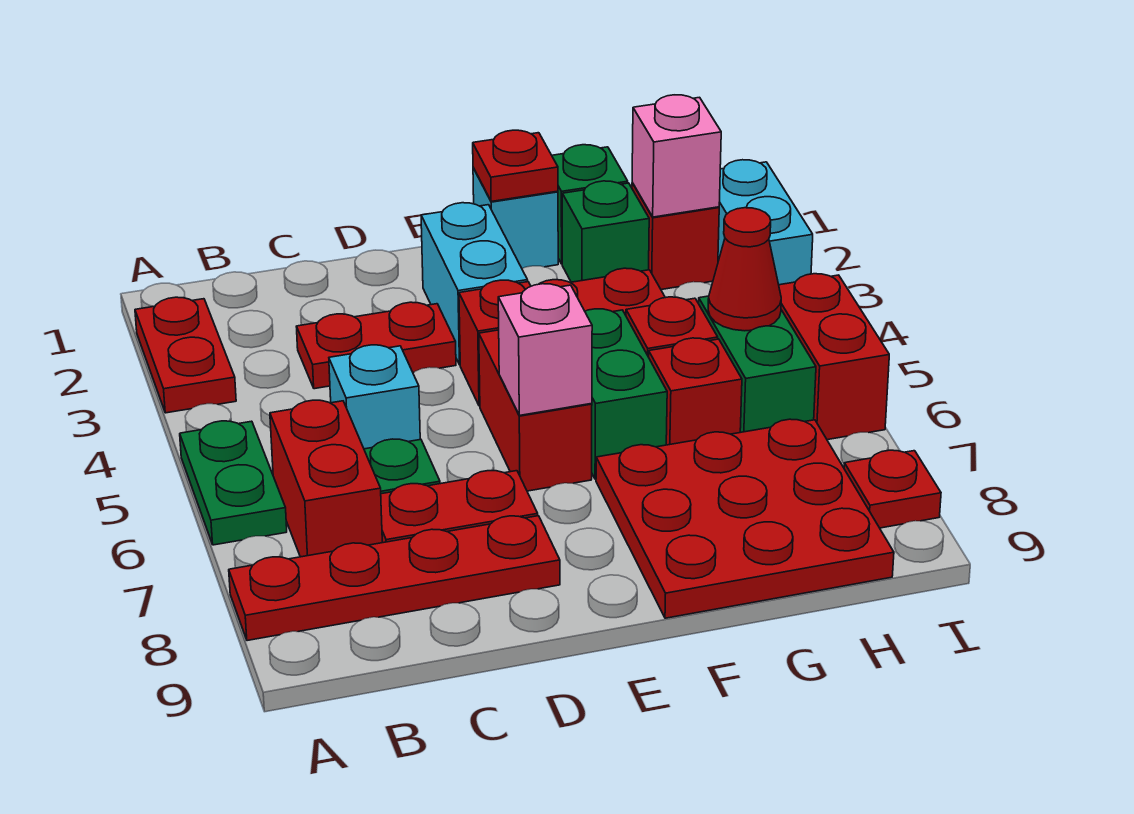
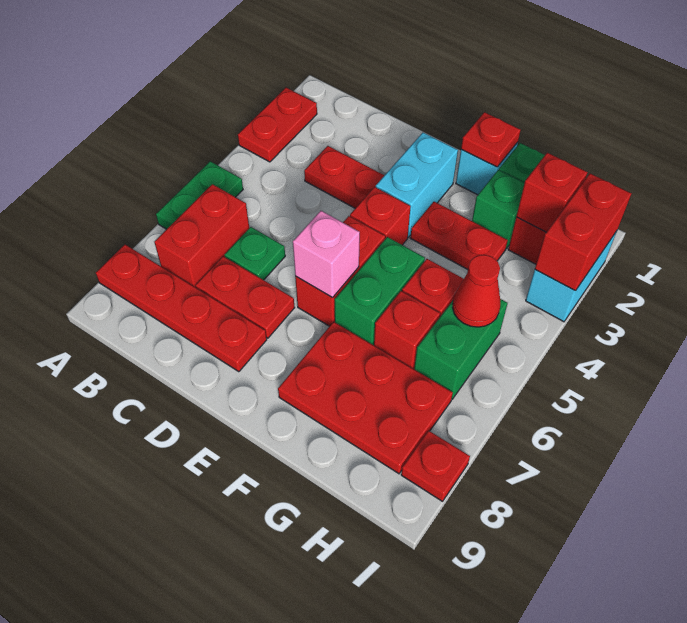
cyan brick C5 level 1 -> none
red plate F7:H9 level 1 -> red plate F7:H8 level 1
pink brick H2 level 2 -> red brick H2 level 2
red brick I5:I6 level 1 -> red brick I2:I3 level 2

